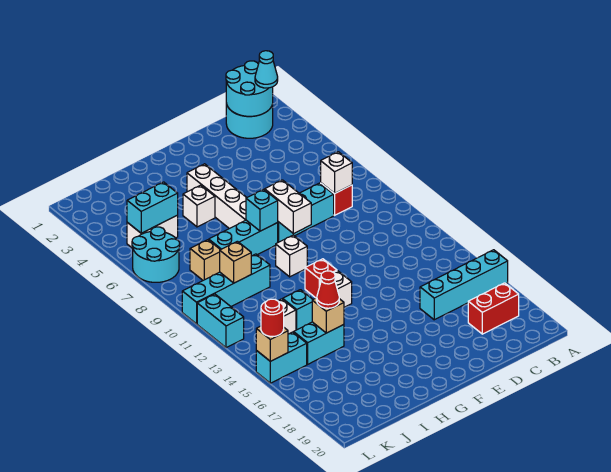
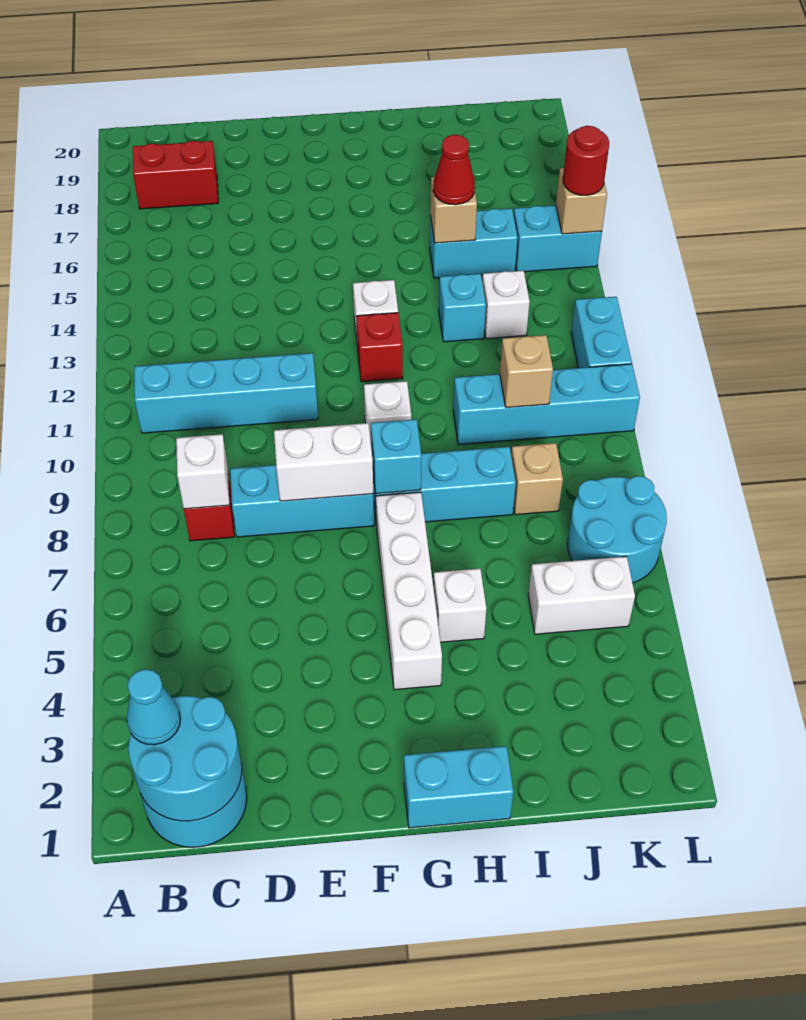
cyan brick A16:D16 level 1 -> cyan brick B11:E11 level 1
white brick F8:F9 level 2 -> white brick E8:F8 level 2
cyan brick J5:K5 level 2 -> cyan brick G1:H1 level 1

